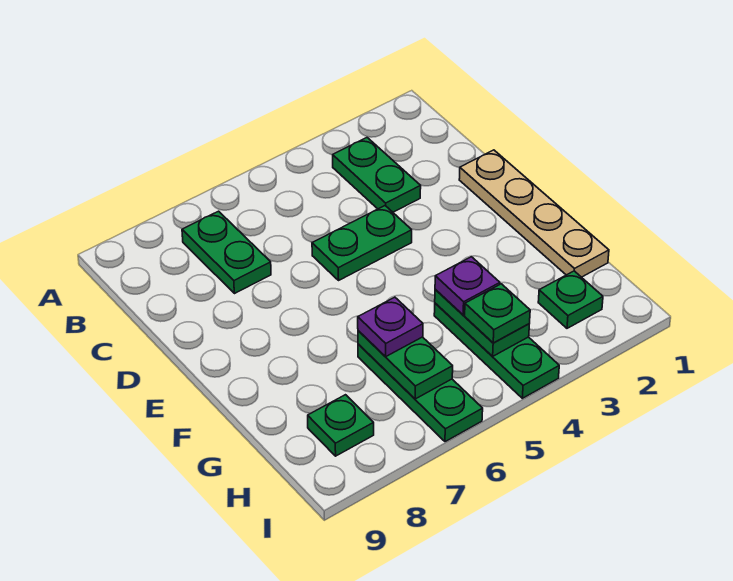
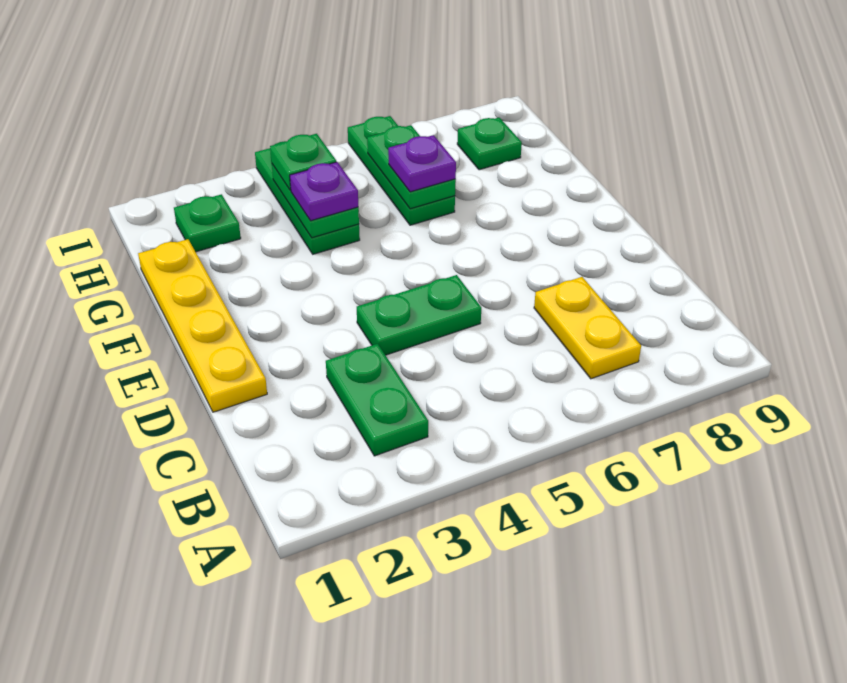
green plate B7:C7 level 1 -> yellow plate B7:C7 level 1
tan plate D1:G1 level 1 -> yellow plate D1:G1 level 1

